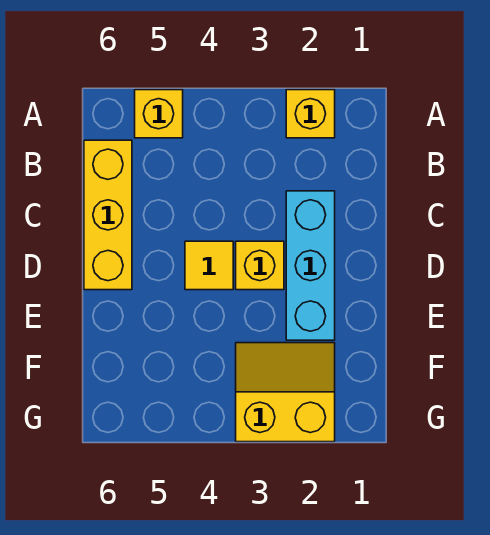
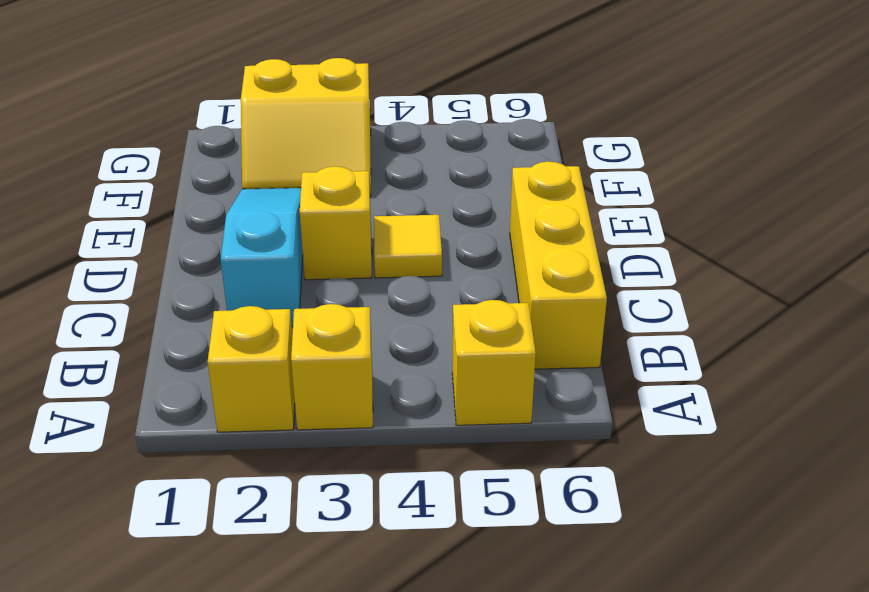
none -> yellow brick A3 level 1
cyan brick C2:E2 level 1 -> cyan slope C2:E2 level 1 top C

